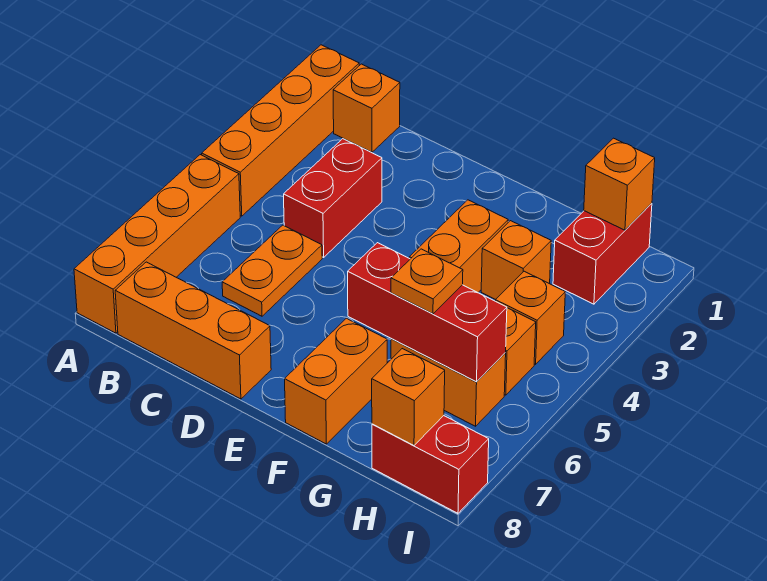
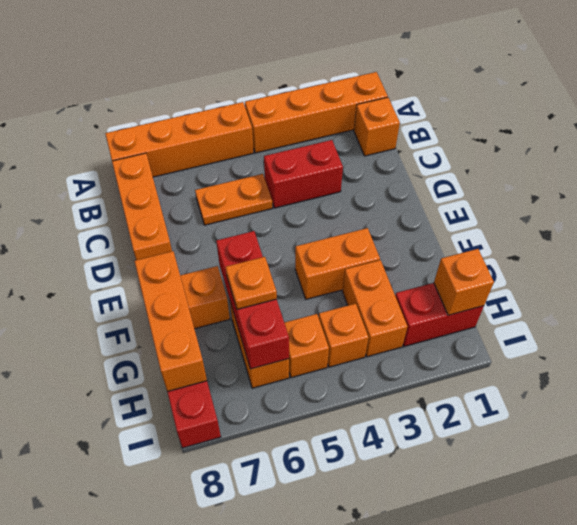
orange brick G3 level 1 -> orange brick G3:H3 level 1
orange brick H8 level 2 -> orange brick F8:H8 level 2

